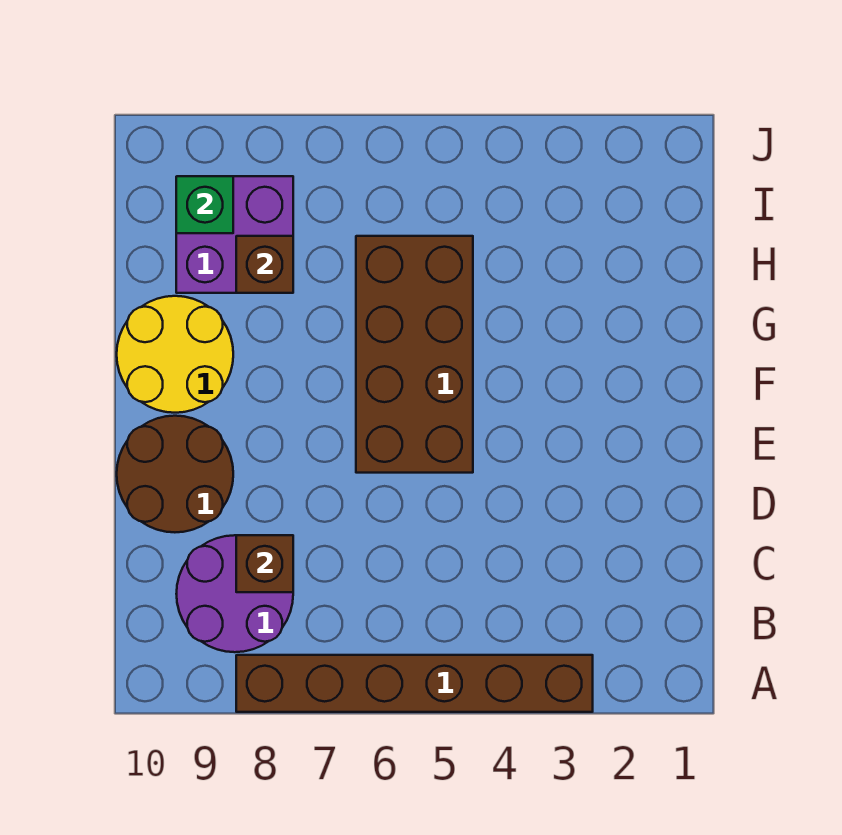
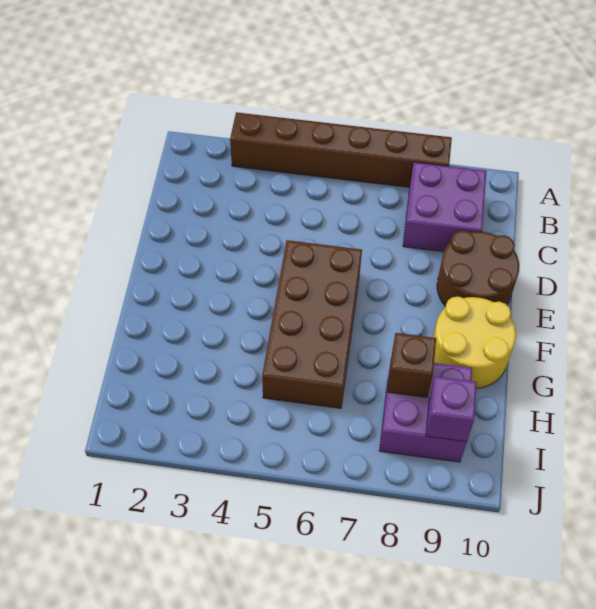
purple round brick B8:C9 level 1 -> purple brick B8:C9 level 1
brown brick C8 level 2 -> none
green brick I9 level 2 -> purple brick I9 level 2

